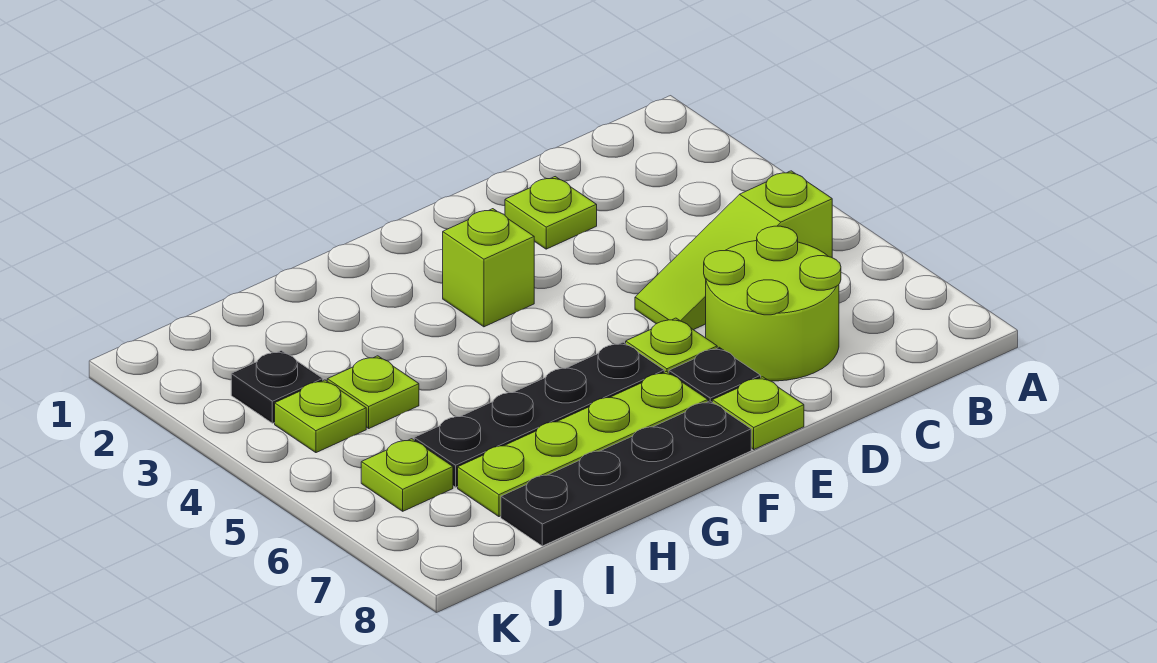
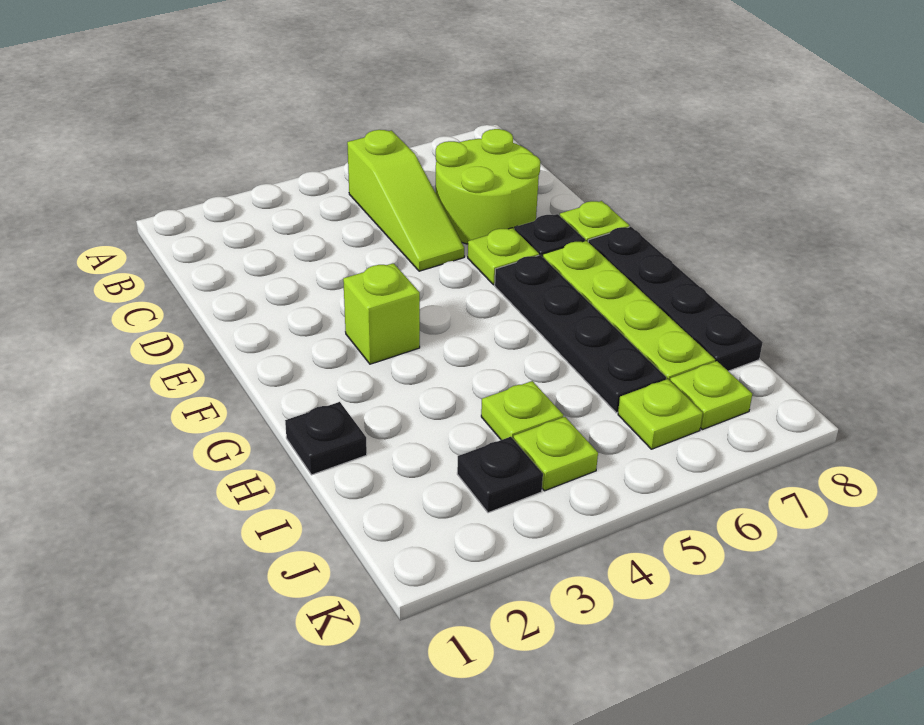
lime plate D2 level 1 -> lime plate J7 level 1
none -> black plate H1 level 1

